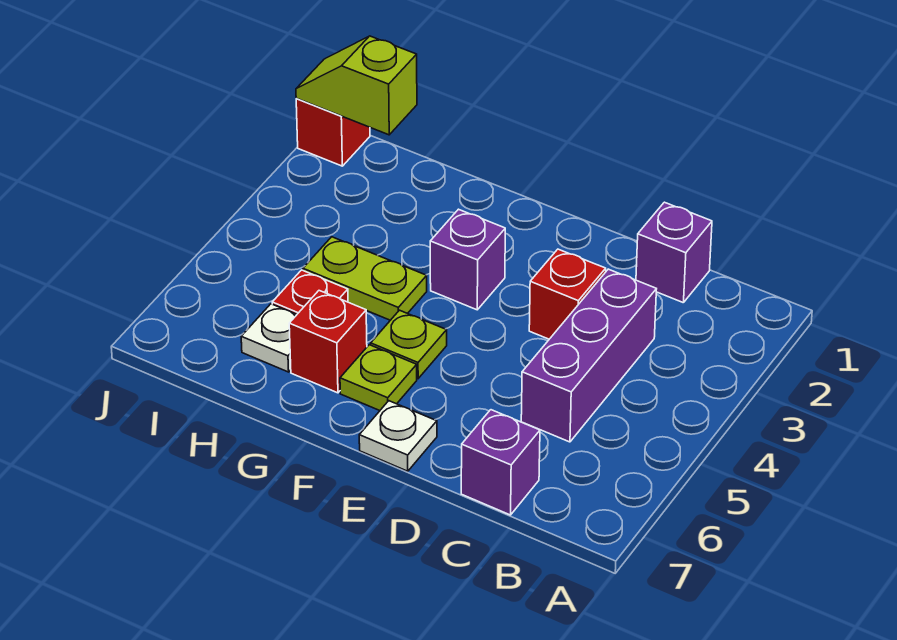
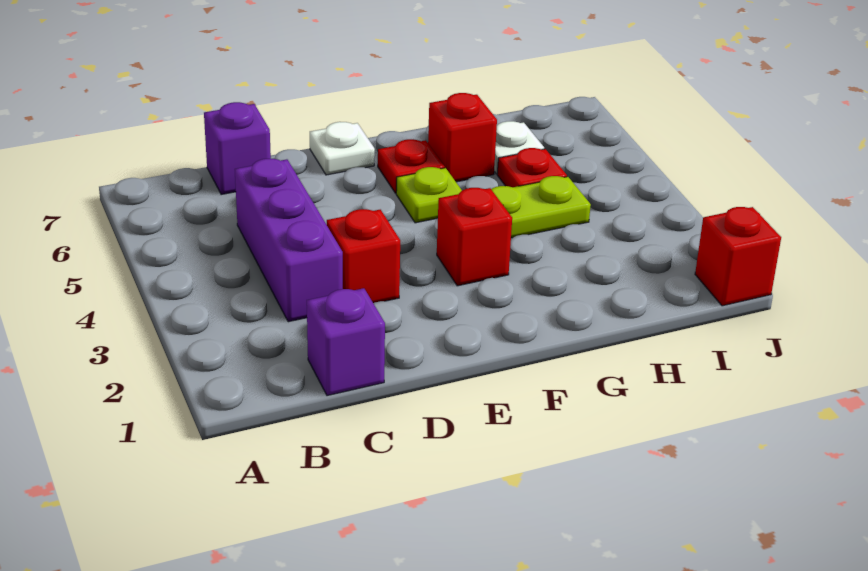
purple brick F3 level 1 -> red brick F3 level 1
lime plate F6 level 1 -> red plate F6 level 1
lime slope I1:J1 level 2 top I -> none

